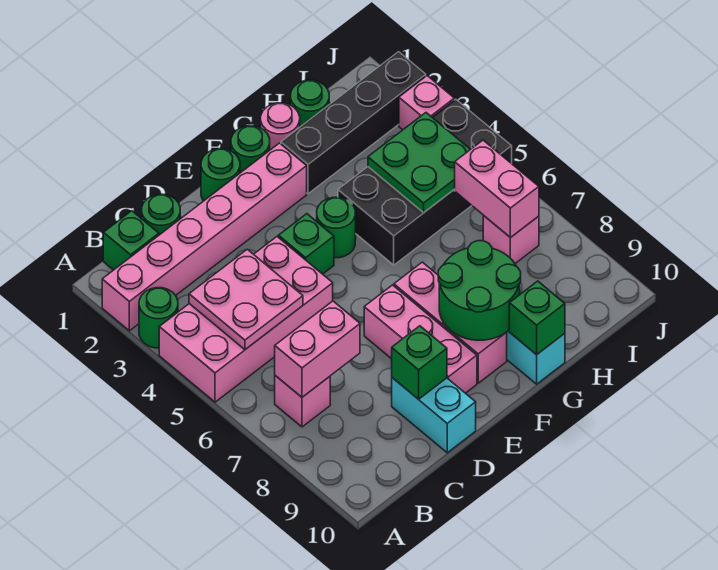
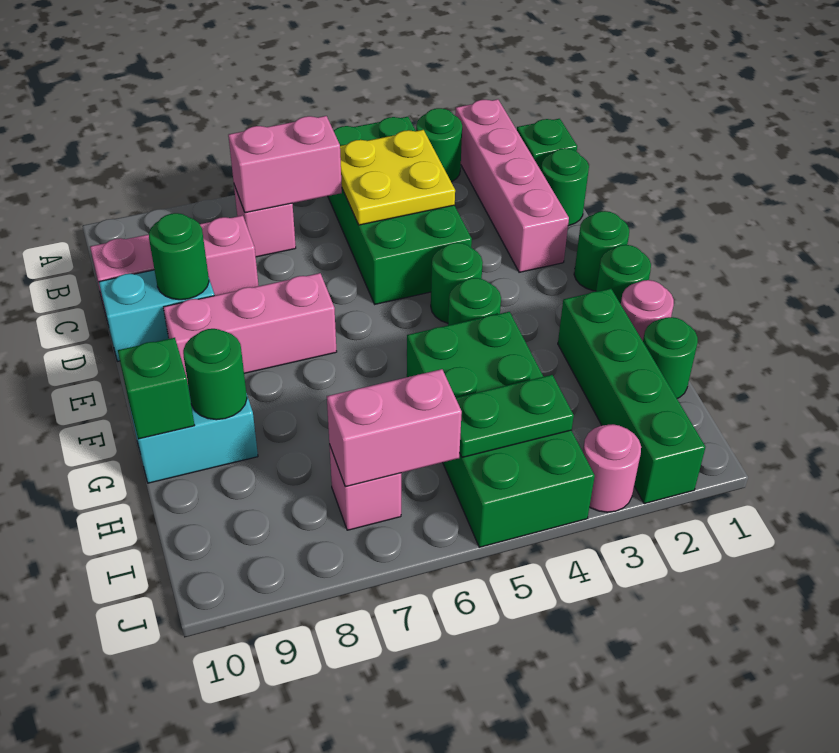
pink brick A2:F2 level 1 -> pink brick A2:D2 level 1
pink brick A4:D5 level 1 -> green brick A4:D5 level 1
pink plate B4:C5 level 2 -> yellow plate B4:C5 level 2
pink brick B7:C7 level 2 -> pink brick B6:B7 level 2
green brick D9 level 2 -> green round brick D9 level 2
green brick E4 level 1 -> green round brick E4 level 1
pink brick F7:F9 level 1 -> pink brick C8:C10 level 1
green round brick F8:G9 level 2 -> green round brick G9 level 2
black brick G2:J2 level 1 -> green brick G2:J2 level 1
black brick G4:J5 level 1 -> green brick G4:J5 level 1
green plate H4:I5 level 2 -> green plate I4:I5 level 2
pink brick J3 level 1 -> pink round brick J3 level 1

